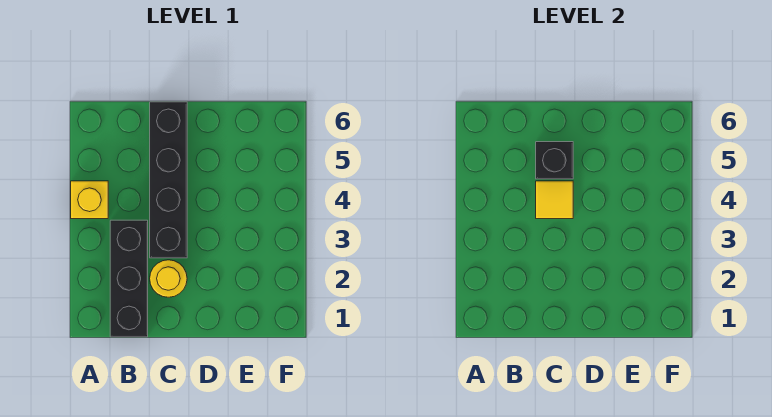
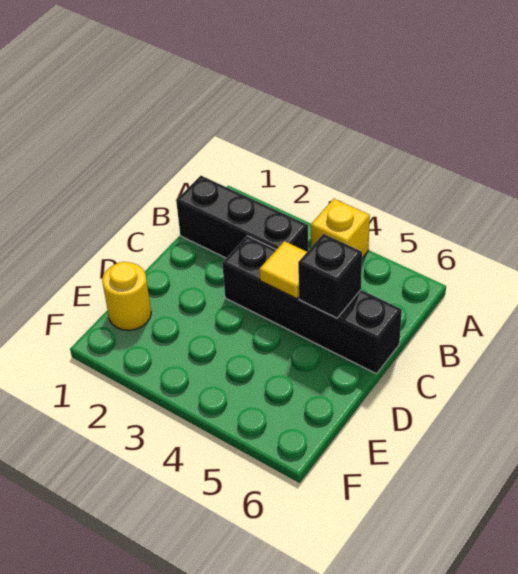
yellow round brick C2 level 1 -> yellow round brick E1 level 1

